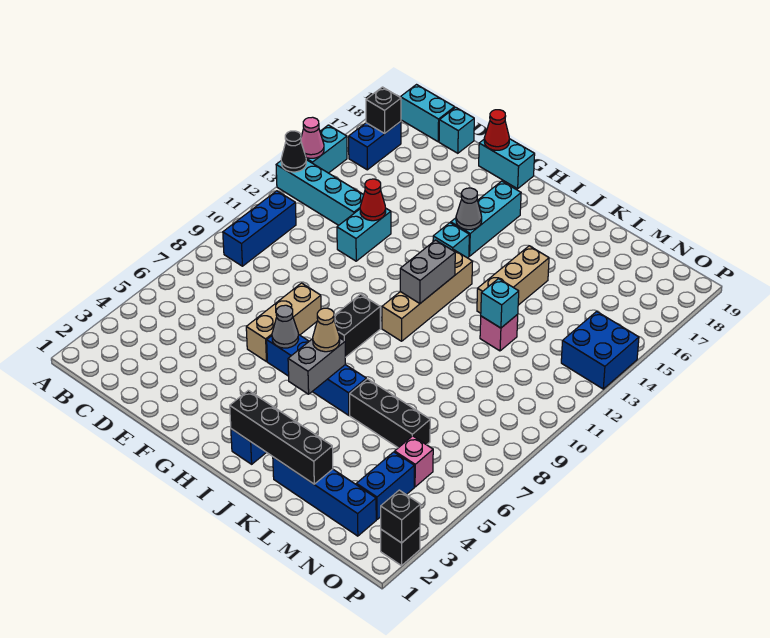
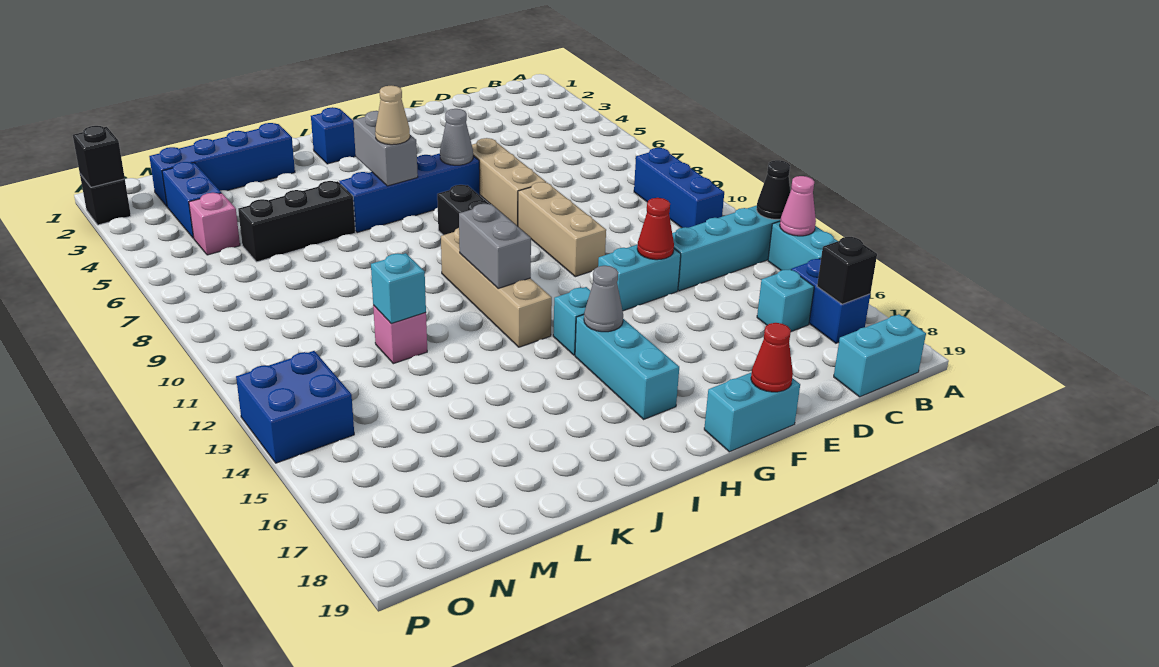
cyan brick D19 level 1 -> cyan brick C16 level 1
cyan brick E12:E13 level 1 -> cyan brick E13:F13 level 1
black brick I2:L2 level 2 -> none
tan brick K13:K15 level 1 -> tan brick F9:F11 level 1

